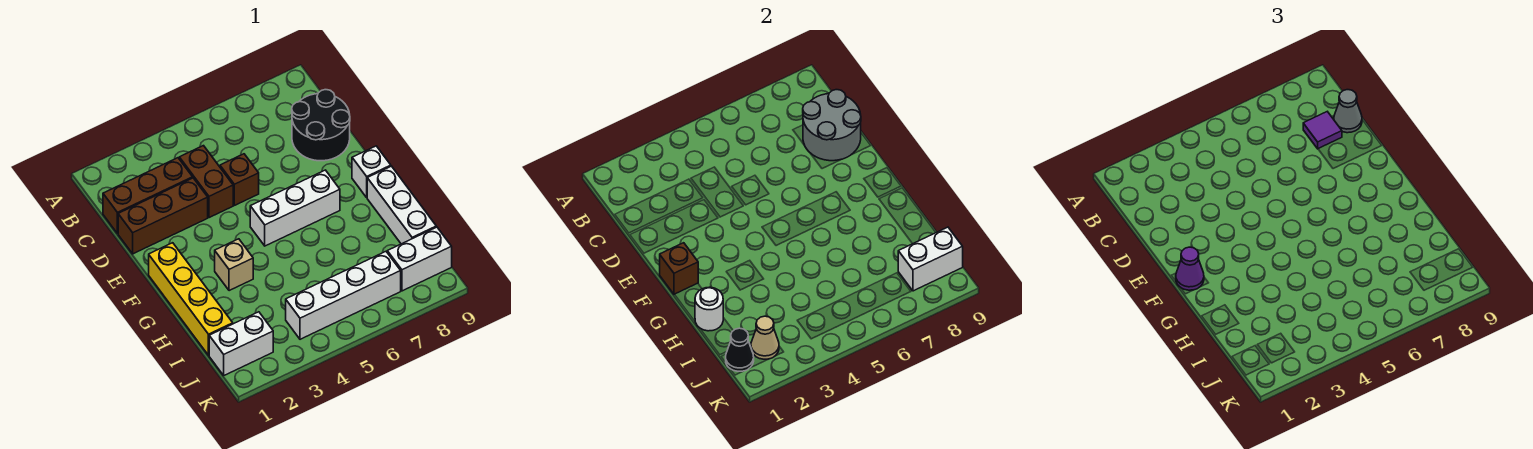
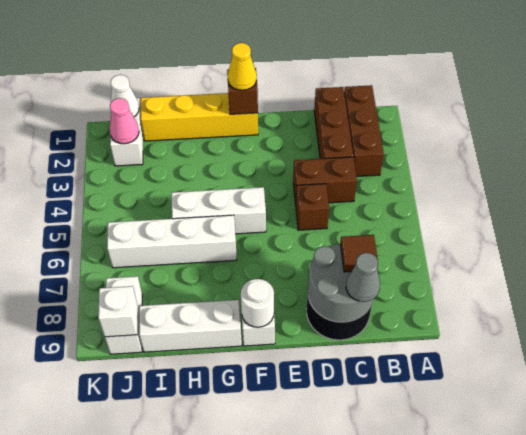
purple tile C8 level 3 -> brown tile C8 level 3
brown brick D1:D3 level 1 -> brown brick B1:B3 level 1
purple cone F1 level 3 -> yellow cone F1 level 3
white brick F5:F7 level 1 -> white brick F5:H5 level 1
tan brick G3 level 1 -> none
white round brick H1 level 2 -> white round brick F9 level 2
black cone J1 level 2 -> white cone J1 level 2
tan cone J2 level 2 -> pink cone J2 level 2
white brick J4:J7 level 1 -> white brick G6:J6 level 1
white brick J8:J9 level 2 -> white brick J9 level 2

